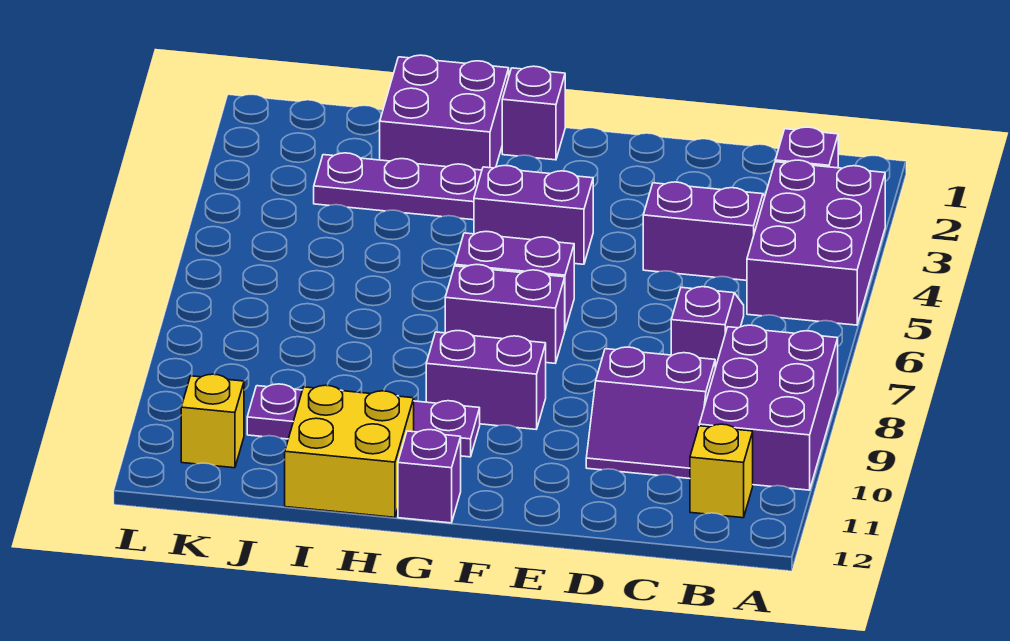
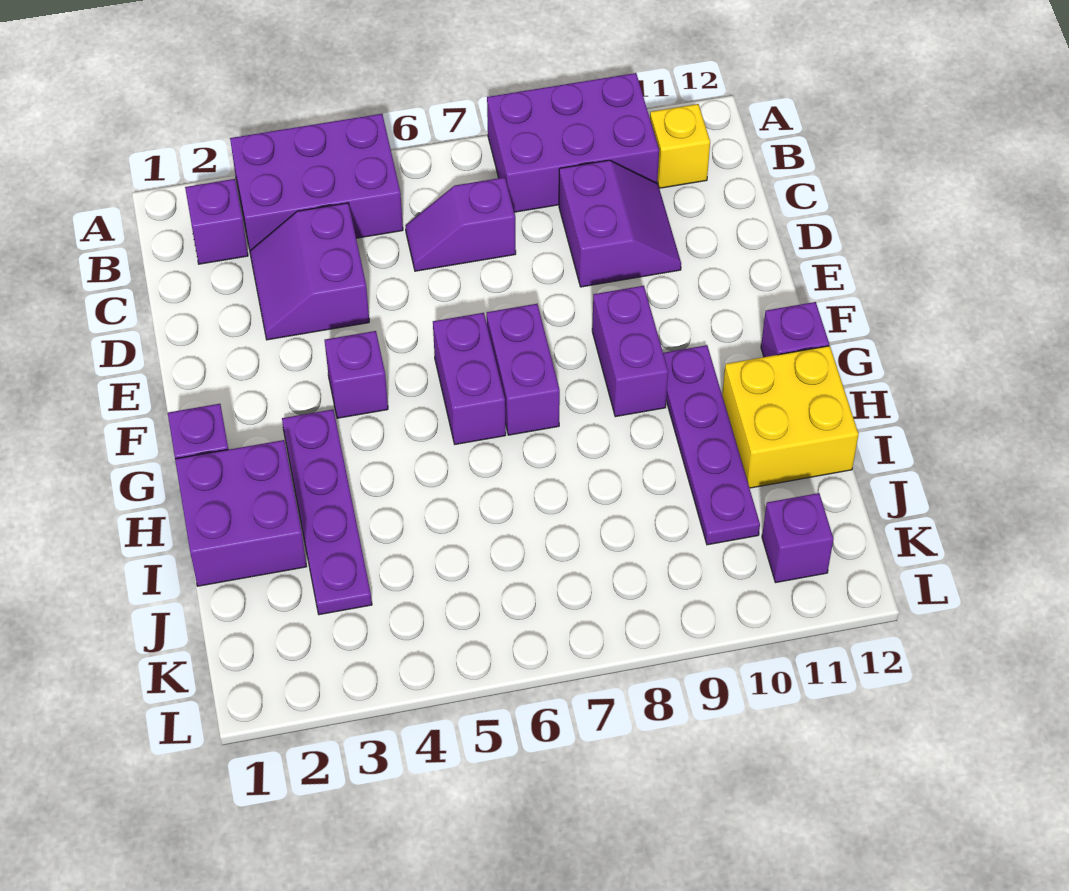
purple brick F4:G4 level 1 -> purple brick F4 level 1
yellow brick K11 level 1 -> purple brick K11 level 1

